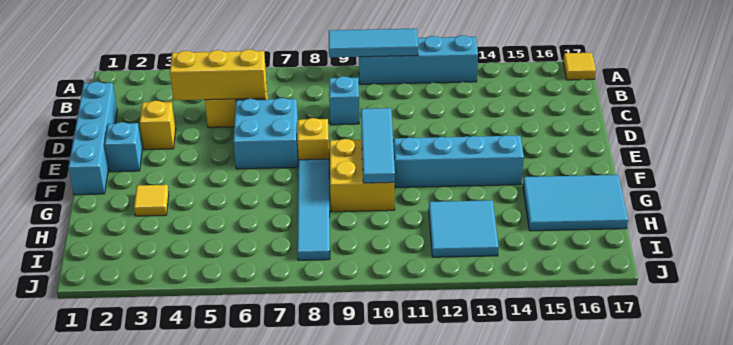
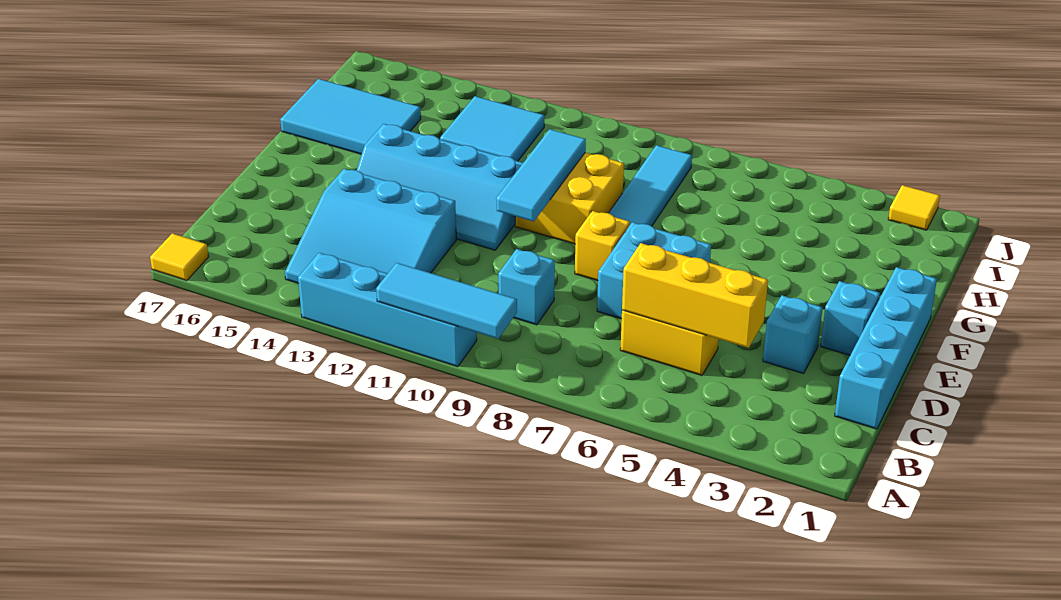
none -> cyan slope B12:D14 level 1 top D
yellow brick D3 level 1 -> cyan brick D3 level 1
yellow tile G3 level 1 -> yellow tile J2 level 1

